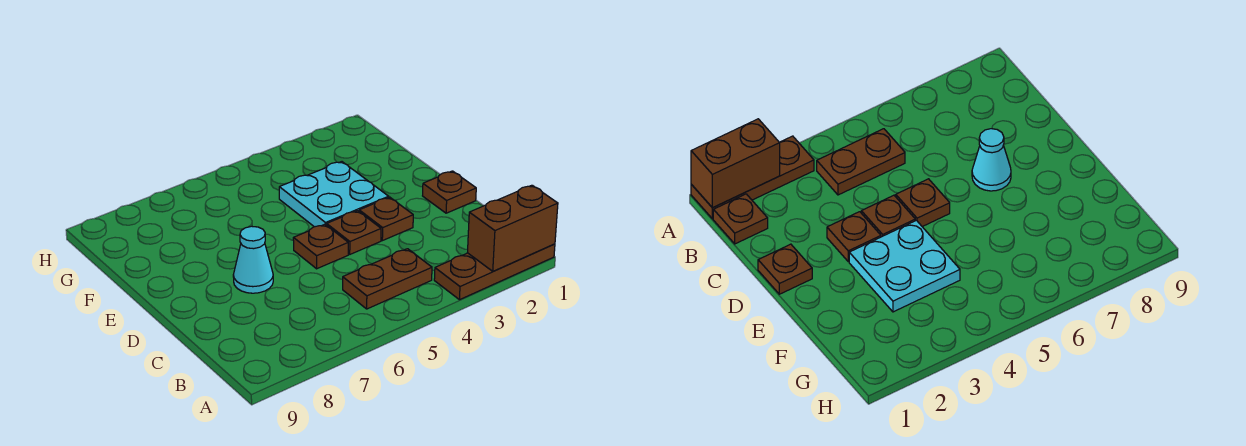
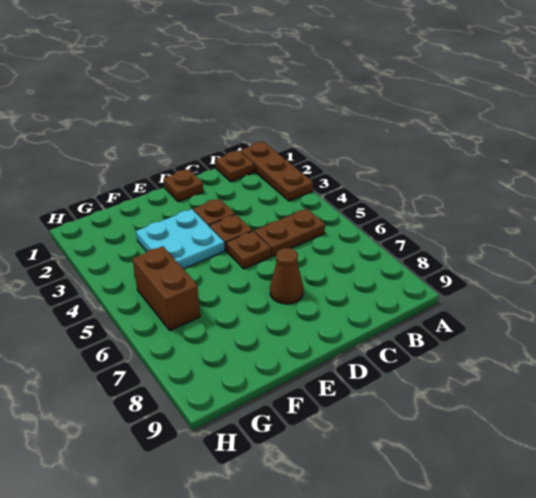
brown brick A1:A2 level 2 -> brown brick G5:G6 level 1
brown plate B4:B5 level 1 -> brown plate B5:C5 level 1
cyan cone D7 level 1 -> brown cone D7 level 1

